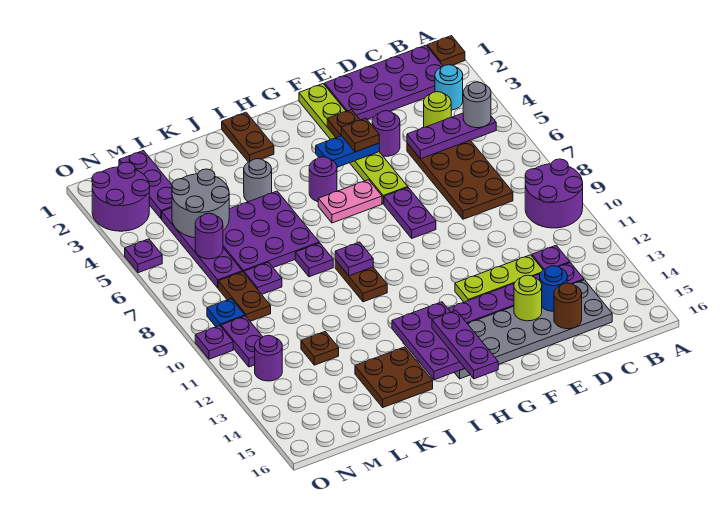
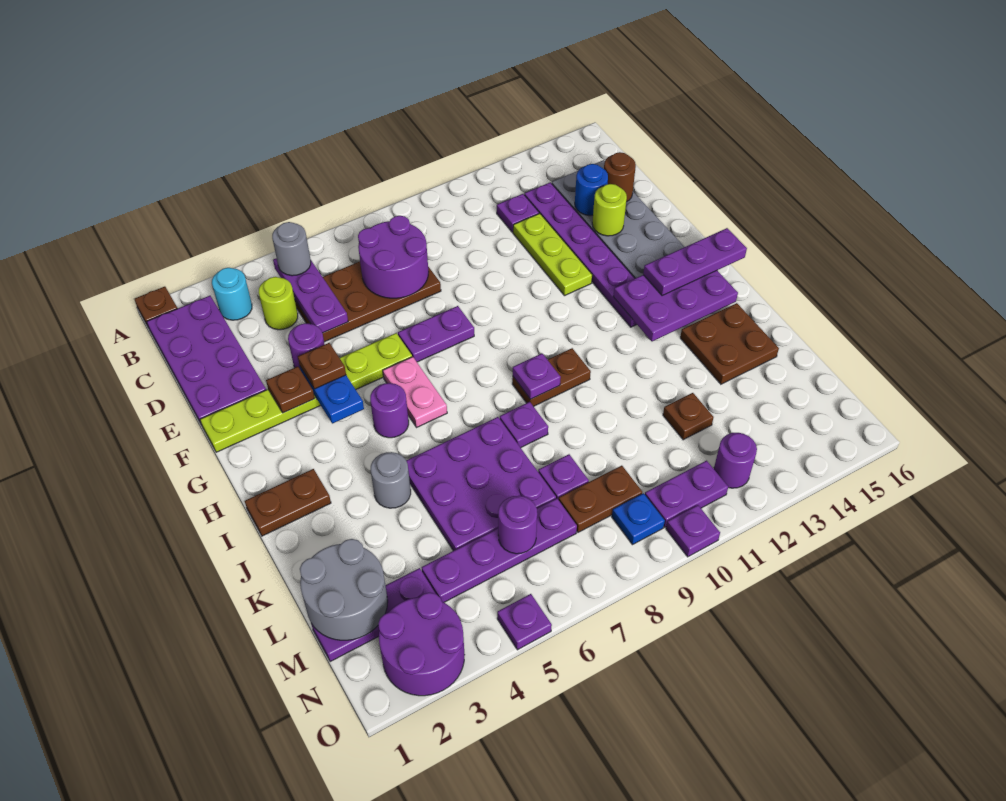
purple round brick A9:B10 level 1 -> purple round brick C7:D8 level 2
grey round brick L4:M5 level 2 -> grey round brick L1:M2 level 2

